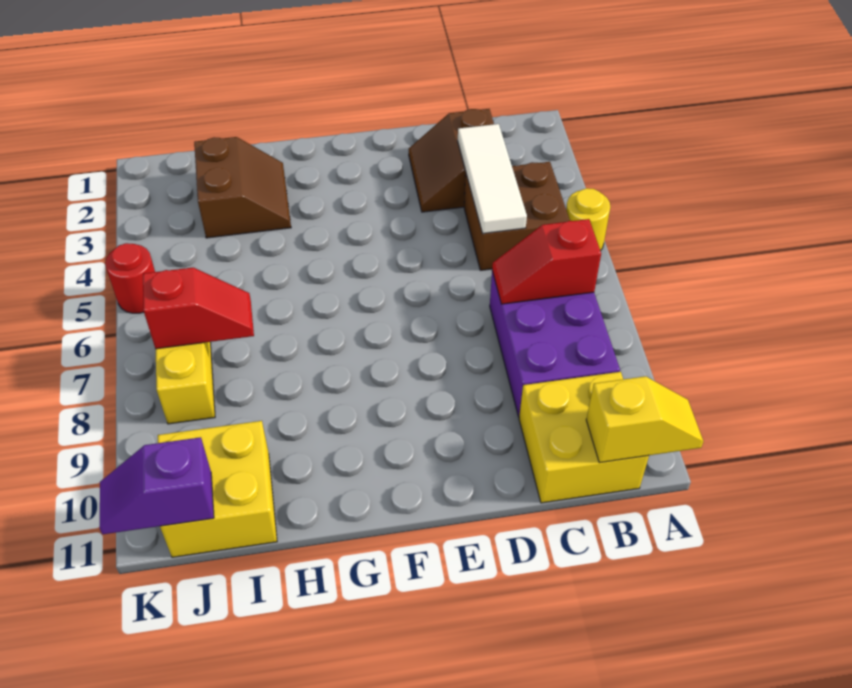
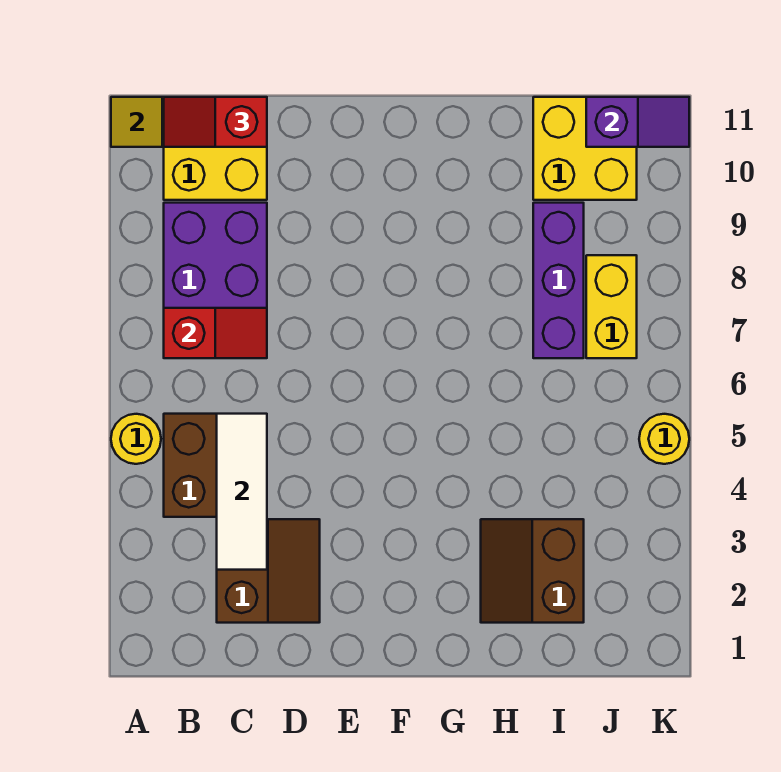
none -> purple brick I7:I9 level 1
red slope I7:J7 level 2 top J -> red slope B11:C11 level 3 top C
red round brick K5 level 1 -> yellow round brick K5 level 1

